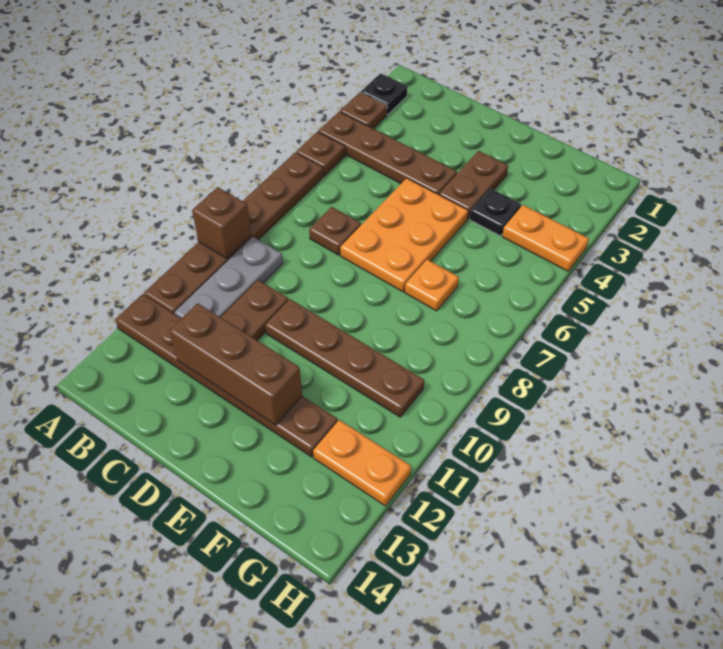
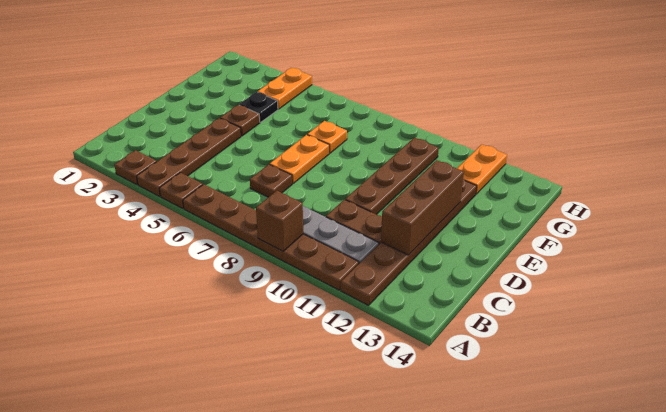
black plate A2 level 1 -> none
orange plate D5:E7 level 1 -> orange plate D7:E7 level 1
brown plate E3:E4 level 1 -> brown plate E4 level 1

